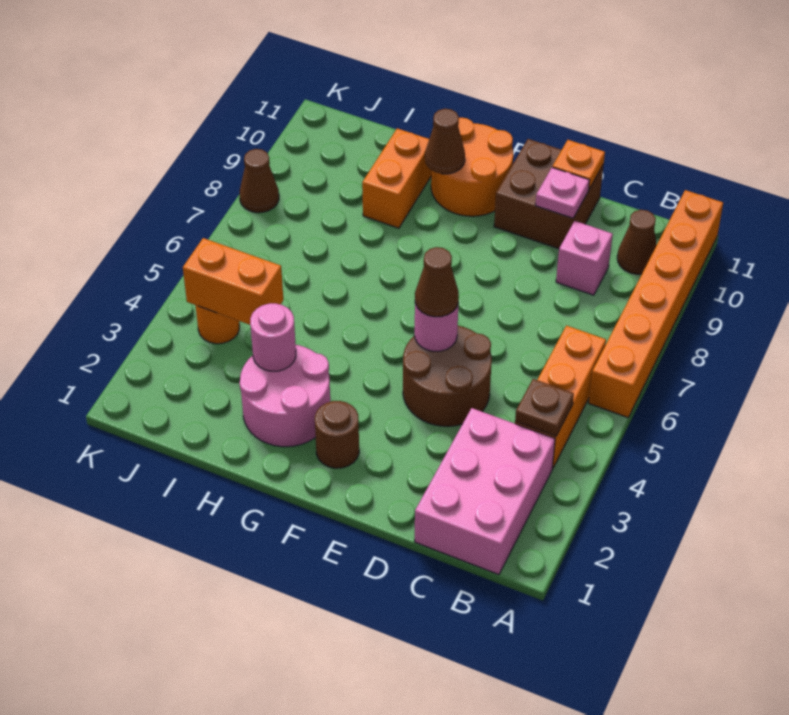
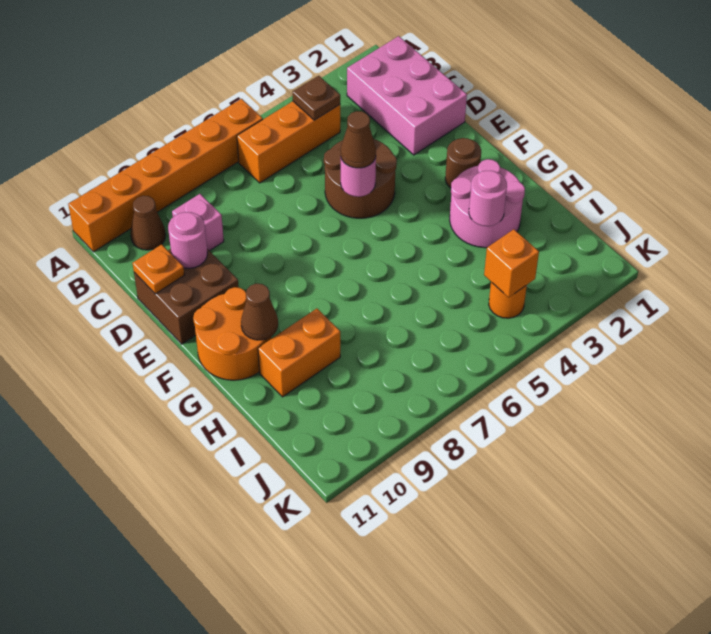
pink brick B1:C3 level 1 -> pink brick B1:D2 level 1
pink plate D10 level 2 -> pink round brick D10 level 2
orange brick I4:J4 level 2 -> orange brick J4 level 2
brown cone K8 level 1 -> none

